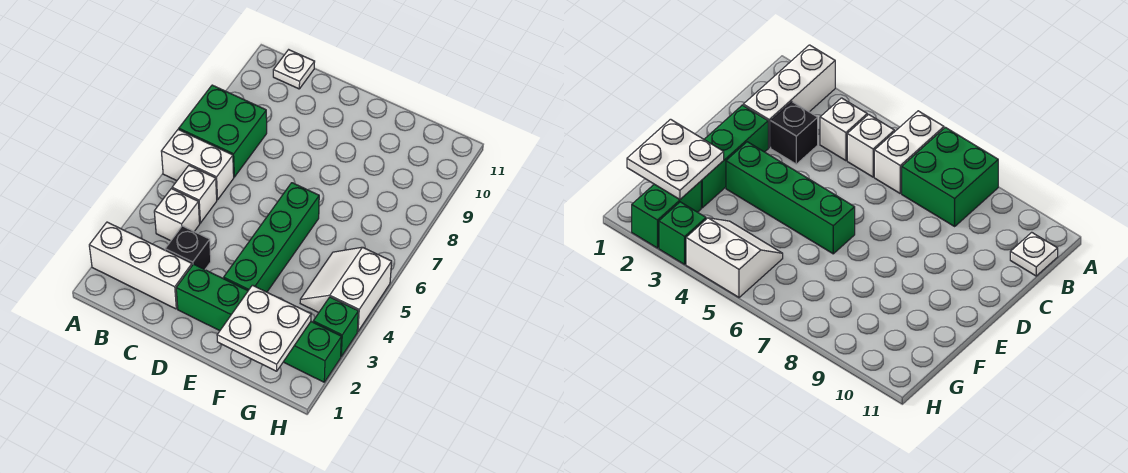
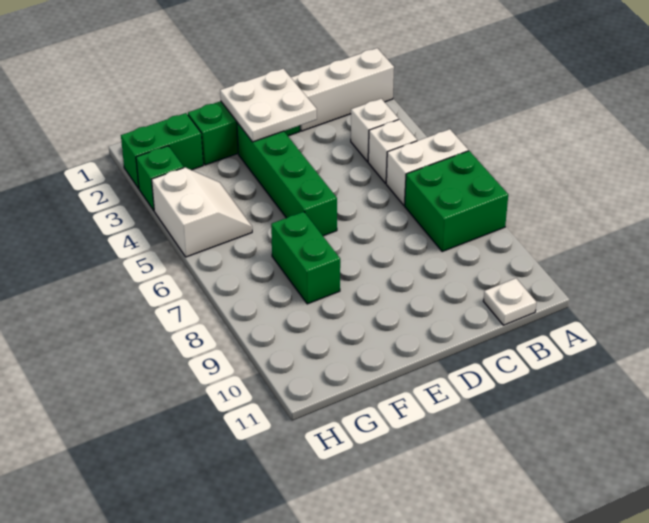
black brick C3 level 1 -> none
white plate F1:G2 level 2 -> white plate D2:E3 level 2
none -> green brick F7:F8 level 1

